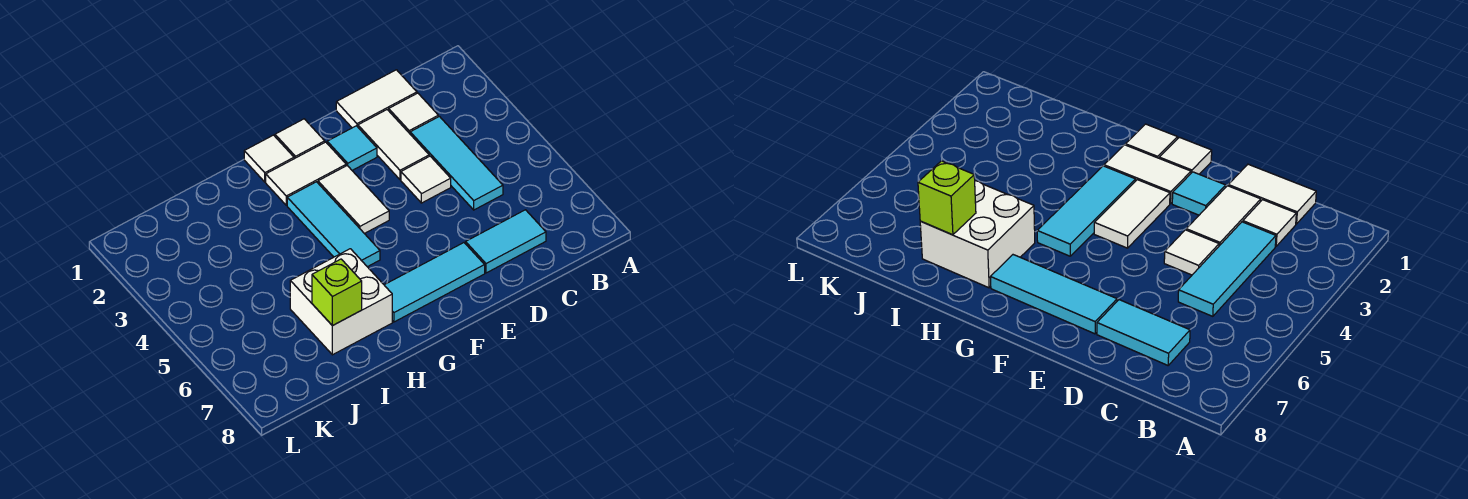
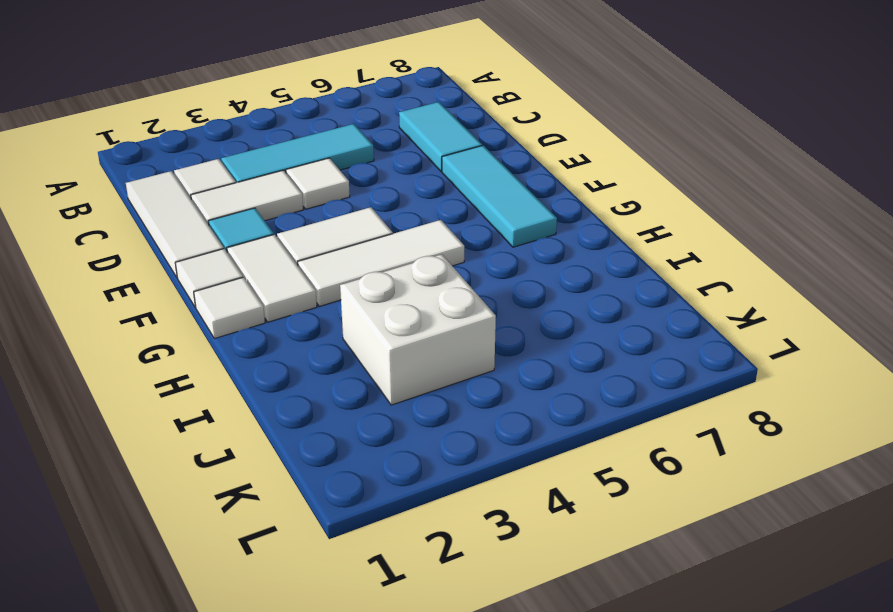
white tile C1:D1 level 1 -> white tile C1:E1 level 1
cyan tile G3:G5 level 1 -> white tile G3:G5 level 1
white brick H6:I7 level 1 -> white brick I3:J4 level 1
lime brick I7 level 2 -> none

